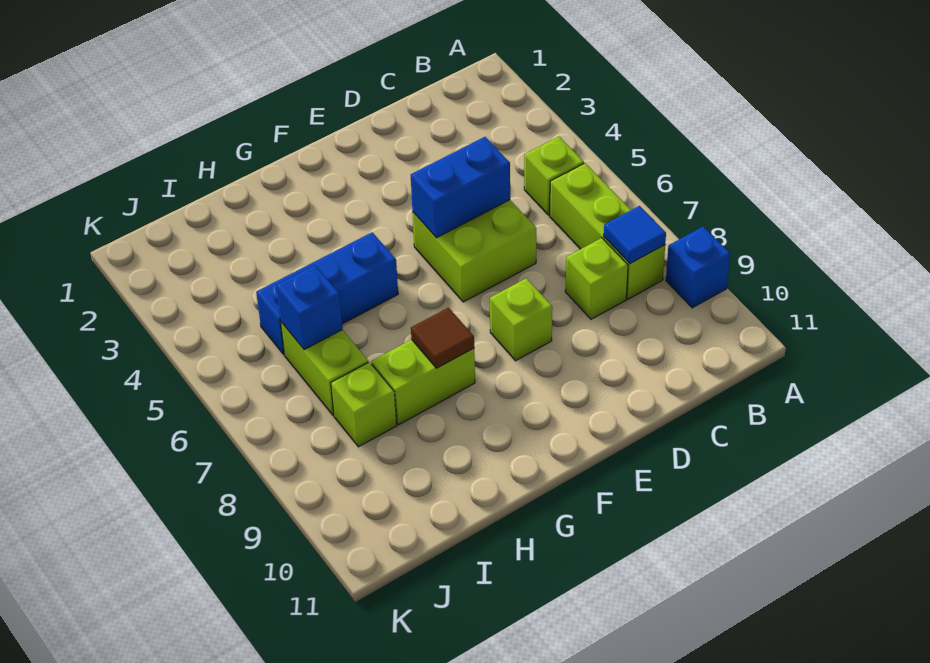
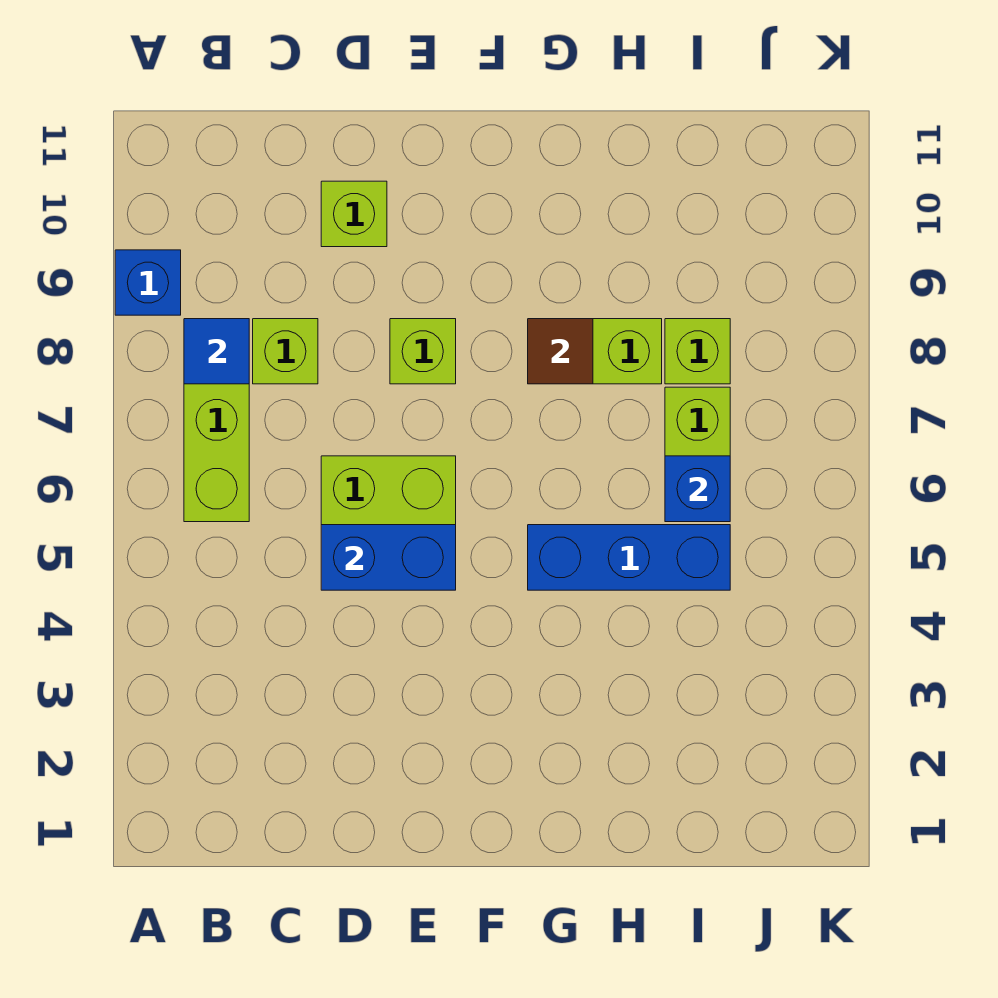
lime brick B5 level 1 -> lime brick D10 level 1

